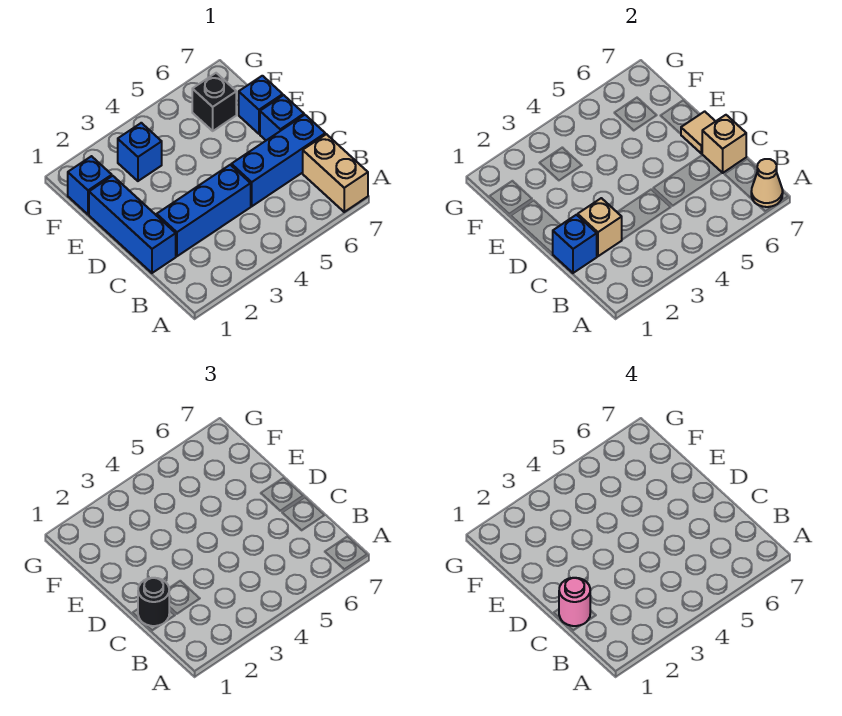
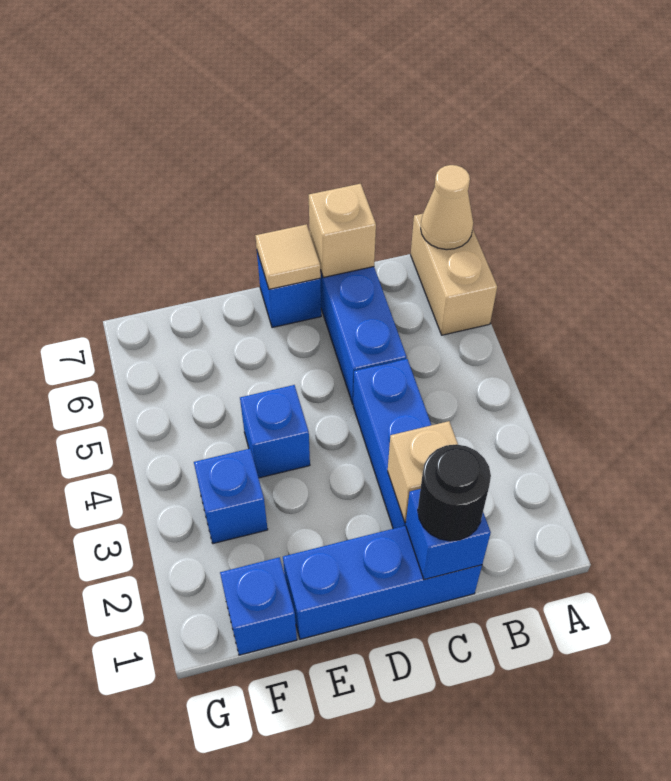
tan brick A7:B7 level 1 -> tan brick A6:A7 level 1
pink round brick C1 level 4 -> none
blue brick E7 level 1 -> blue brick E4 level 1
black brick F6 level 1 -> none

